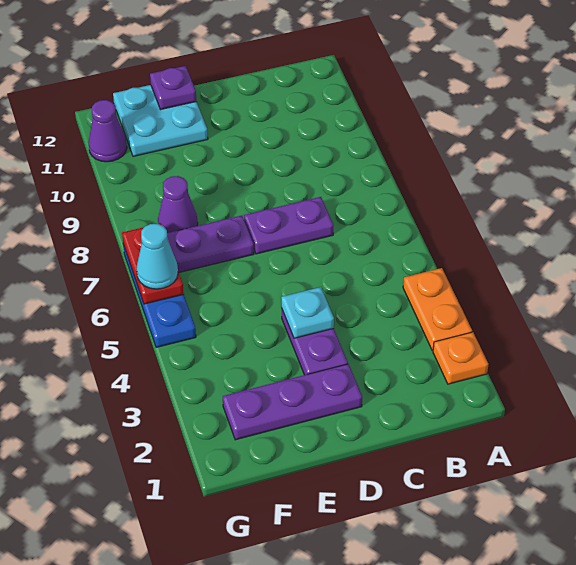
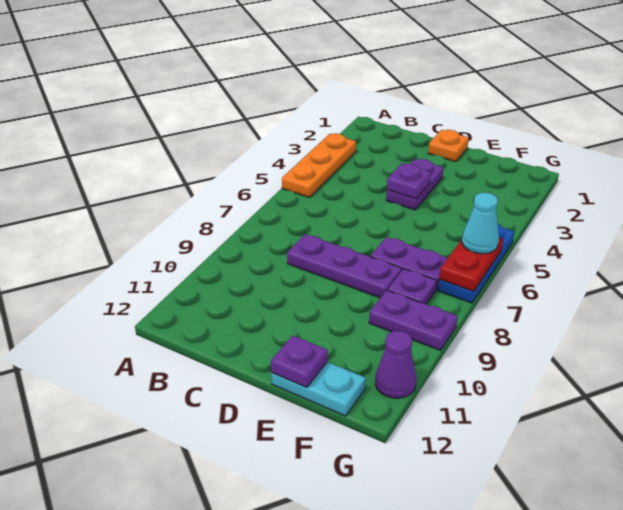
orange plate A2 level 1 -> orange plate D1 level 1
orange plate A3:A4 level 1 -> orange plate A3:A5 level 1
purple plate C7:D7 level 1 -> purple plate F9:G9 level 1
purple plate D2:F2 level 1 -> purple plate C8:E8 level 1
cyan plate D4 level 2 -> purple plate D4 level 2
cyan plate E11:F12 level 1 -> cyan plate E12:F12 level 1
purple cone F8 level 1 -> purple plate F8 level 1

